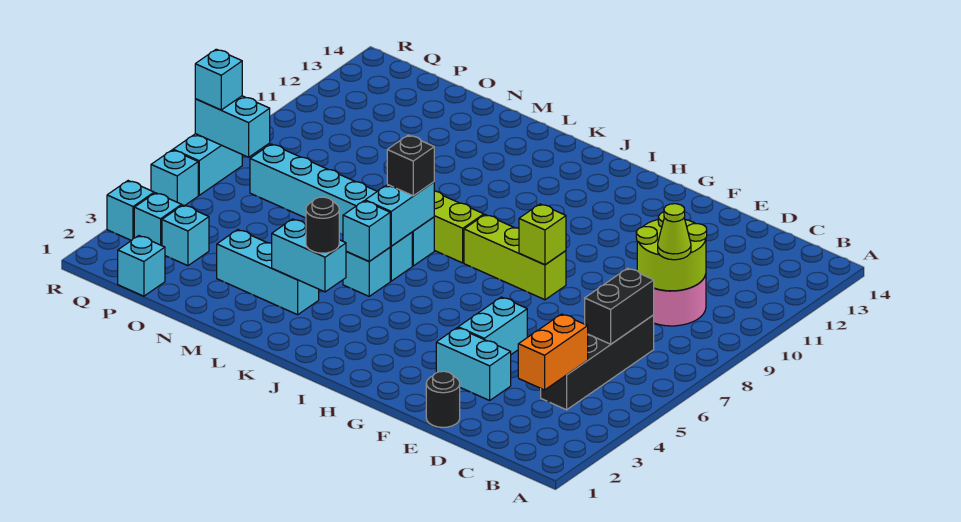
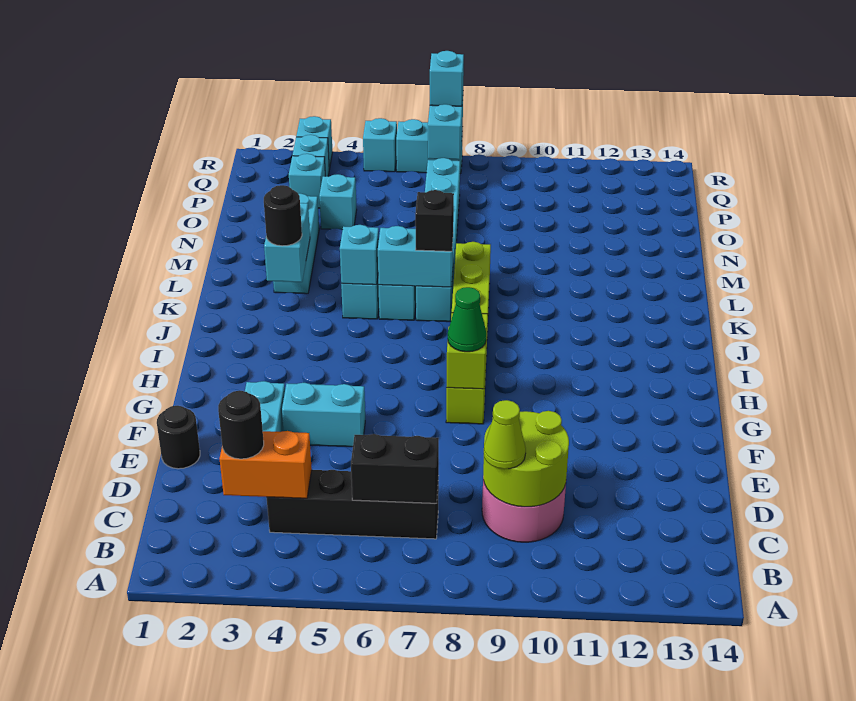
none -> black round brick C3 level 3
none -> green cone G8 level 3
cyan brick P1 level 1 -> cyan brick O4 level 1

